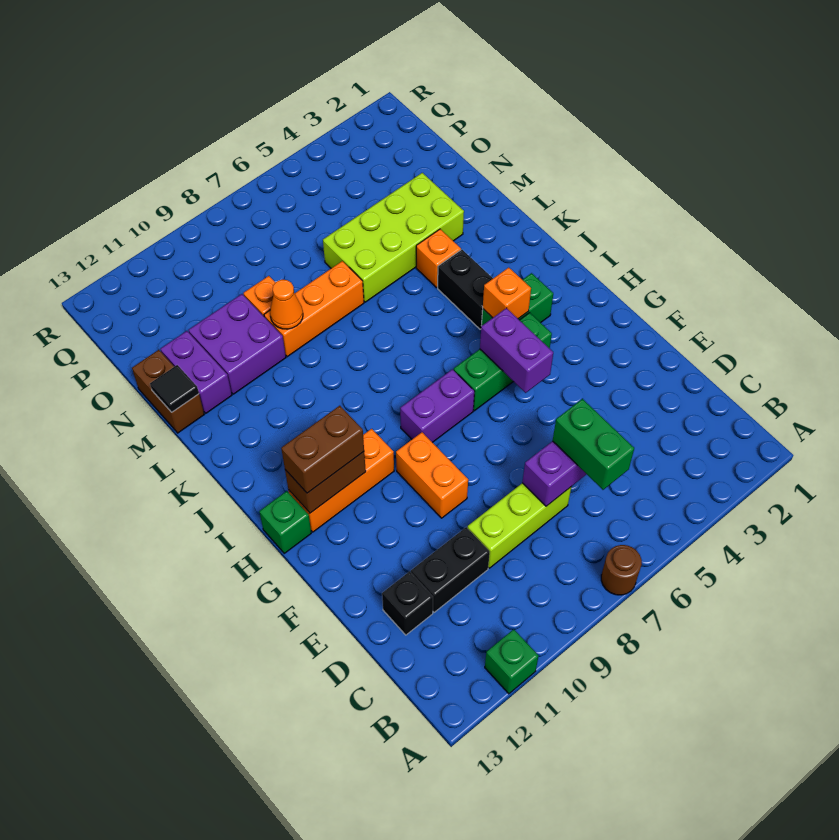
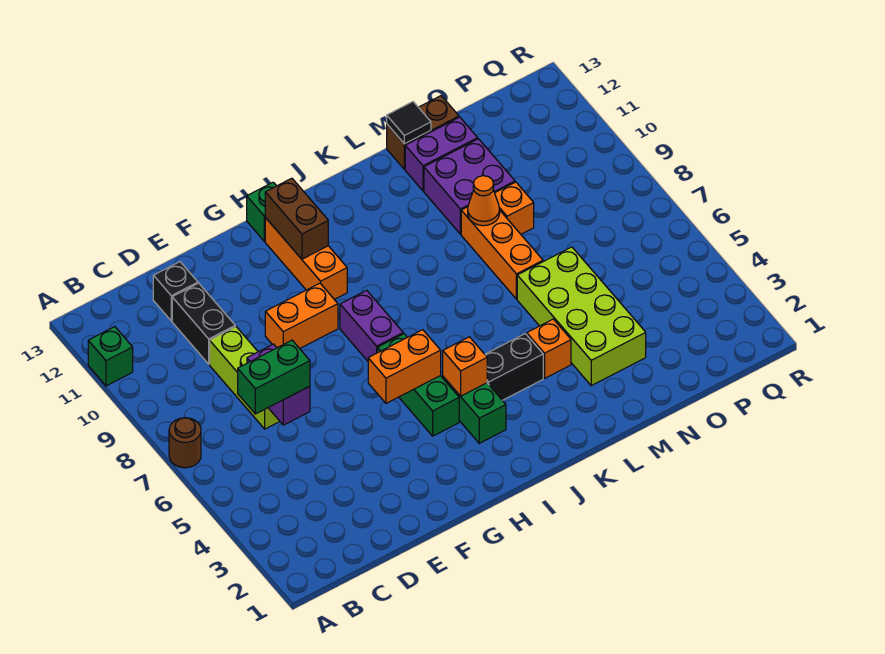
purple brick G5:H5 level 2 -> orange brick G5:H5 level 2
brown brick H11:H12 level 3 -> none

